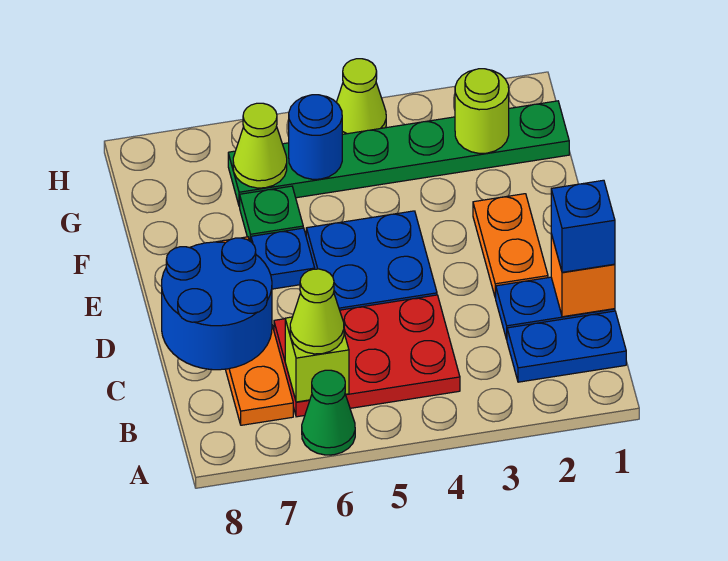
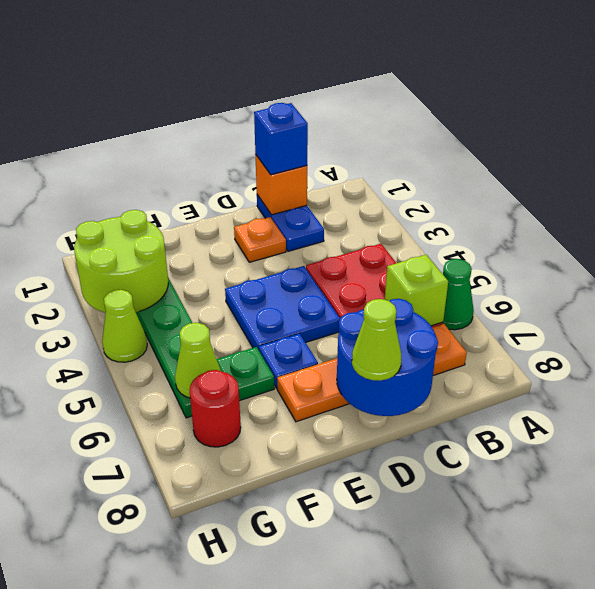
blue plate B1:B2 level 1 -> none
lime cone B6 level 3 -> lime cone D8 level 3
orange plate D2:E2 level 1 -> orange plate D2 level 1
lime round brick G2 level 2 -> lime round brick G2:H3 level 2
blue round brick G5 level 2 -> none
none -> red round brick G7 level 1

